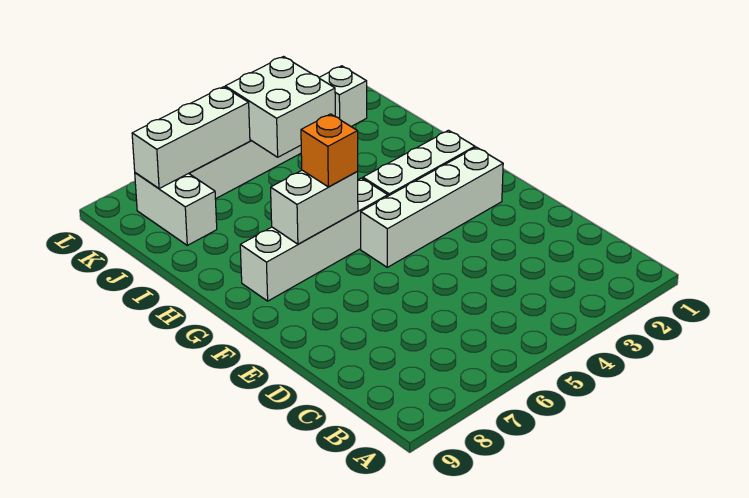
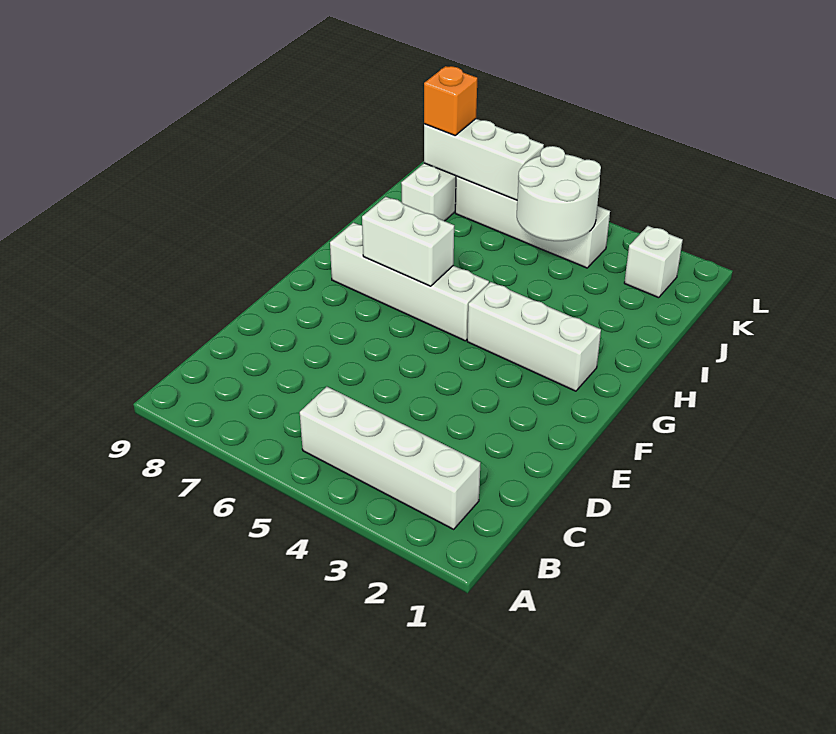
white brick F2:F5 level 1 -> white brick B2:B5 level 1
orange brick G6 level 3 -> orange brick K8 level 3
white brick J4:K5 level 2 -> white round brick J4:K5 level 2

